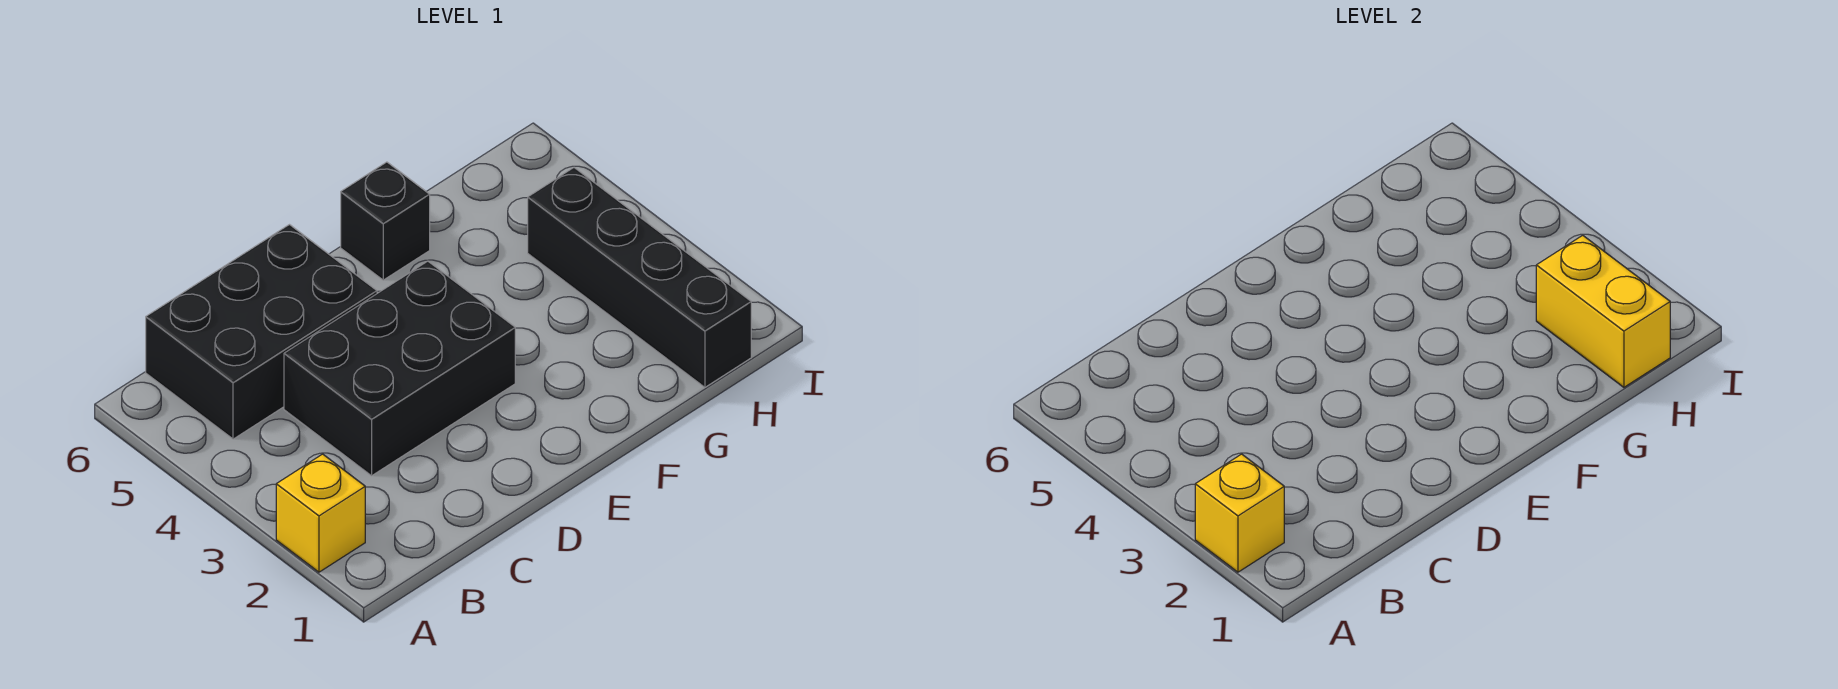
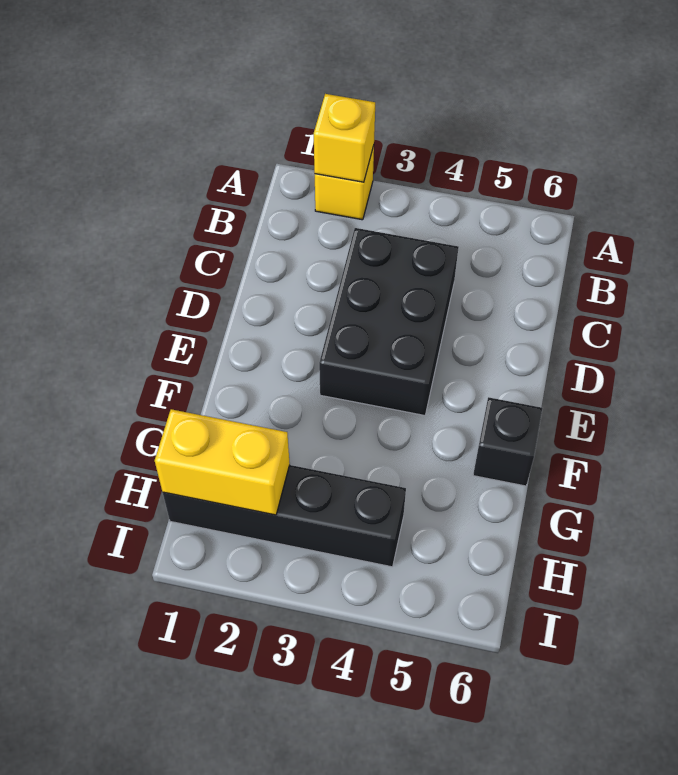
black brick B5:D6 level 1 -> none

